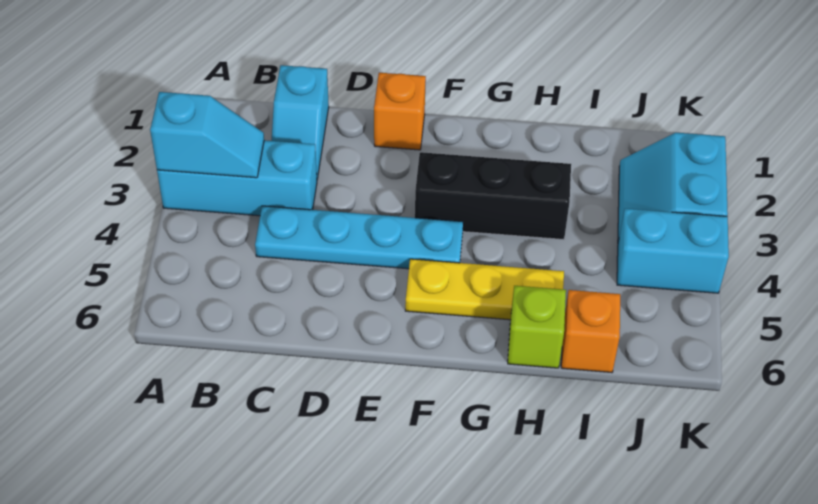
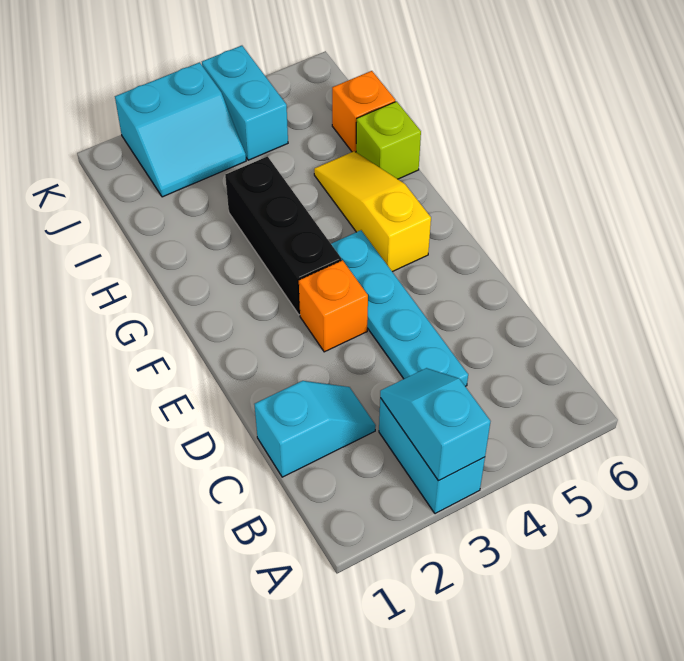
cyan brick A3:C3 level 1 -> cyan brick A3:B3 level 1
orange brick E1 level 1 -> orange brick E3 level 1
yellow plate F5:H5 level 1 -> yellow slope F5:H5 level 1 top F

